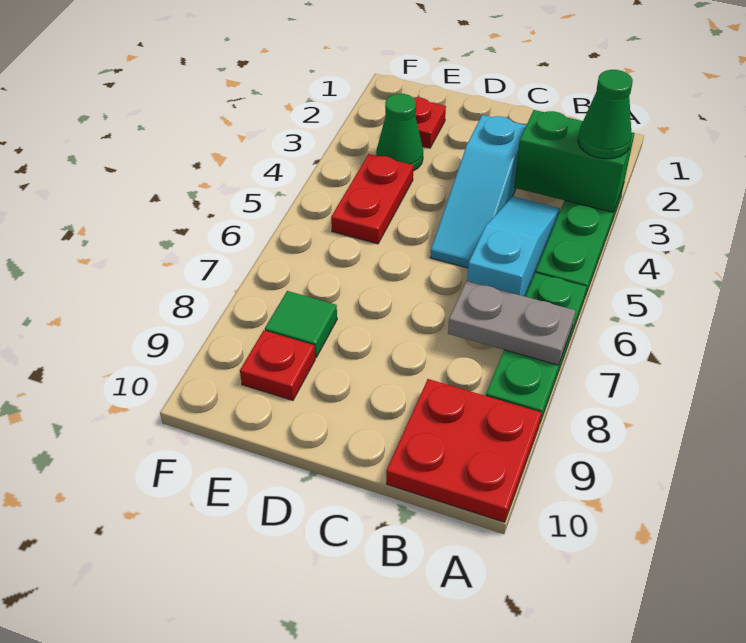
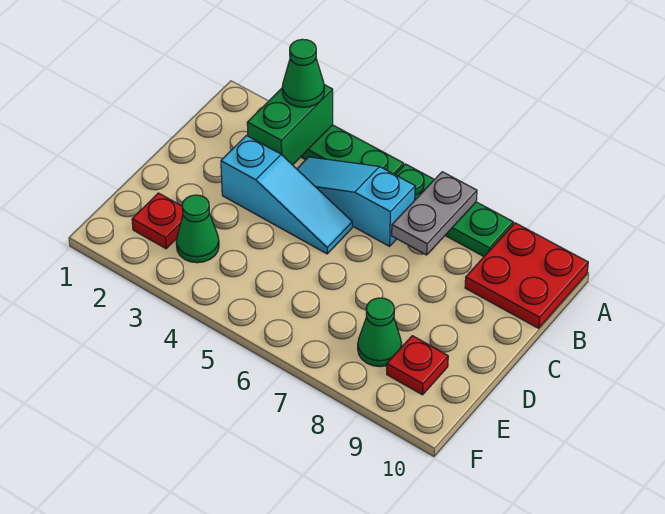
red plate E4:E5 level 1 -> none
green tile E8 level 1 -> green cone E8 level 1

